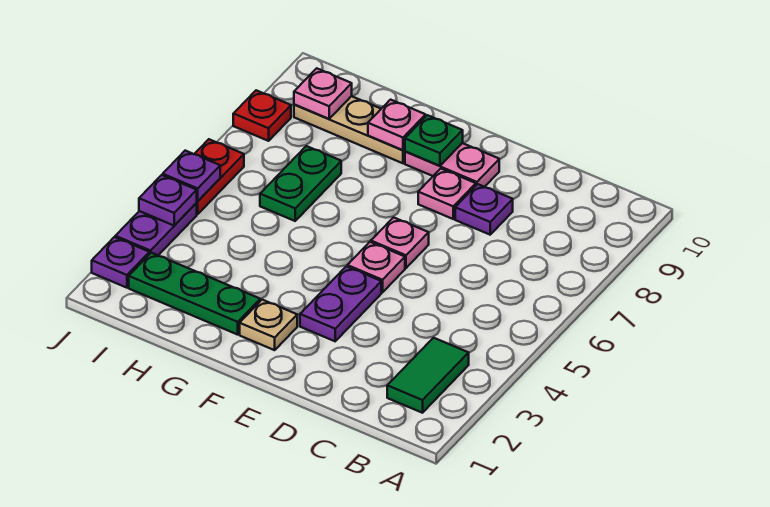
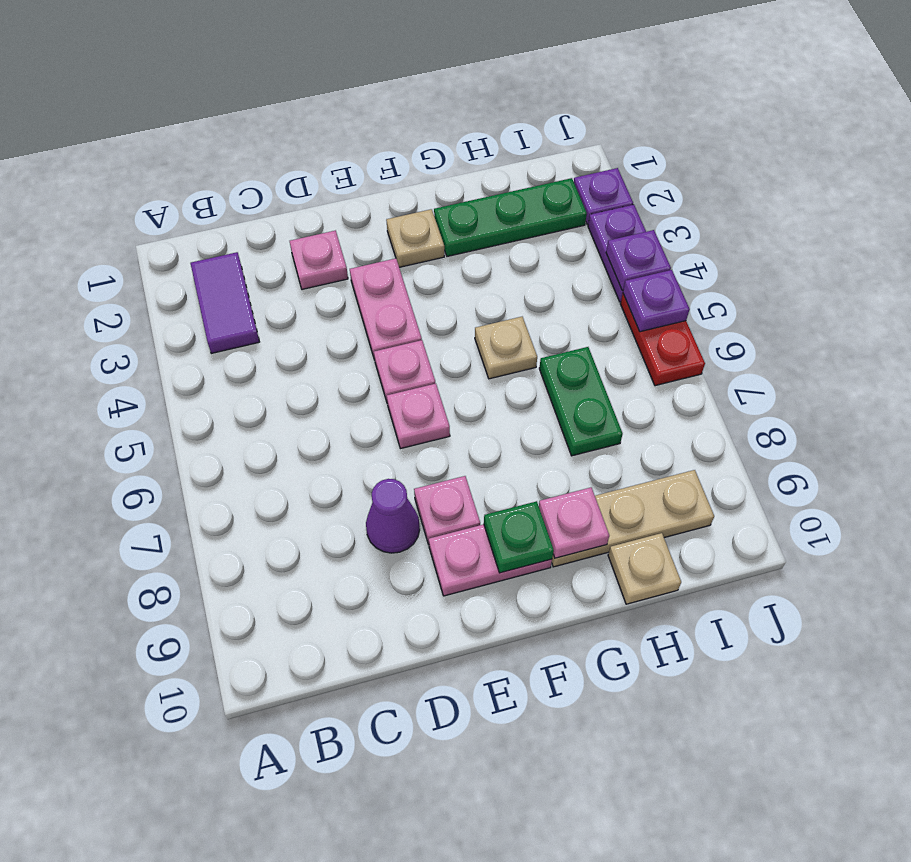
green tile B2:B3 level 1 -> purple tile B2:B3 level 1
purple plate D8 level 1 -> purple cone D8 level 1
purple plate E3:E4 level 1 -> pink plate E3:E4 level 1
none -> tan plate G5 level 1
none -> tan plate H10 level 1
pink plate I9 level 2 -> pink plate D2 level 1
red plate J8 level 1 -> none

